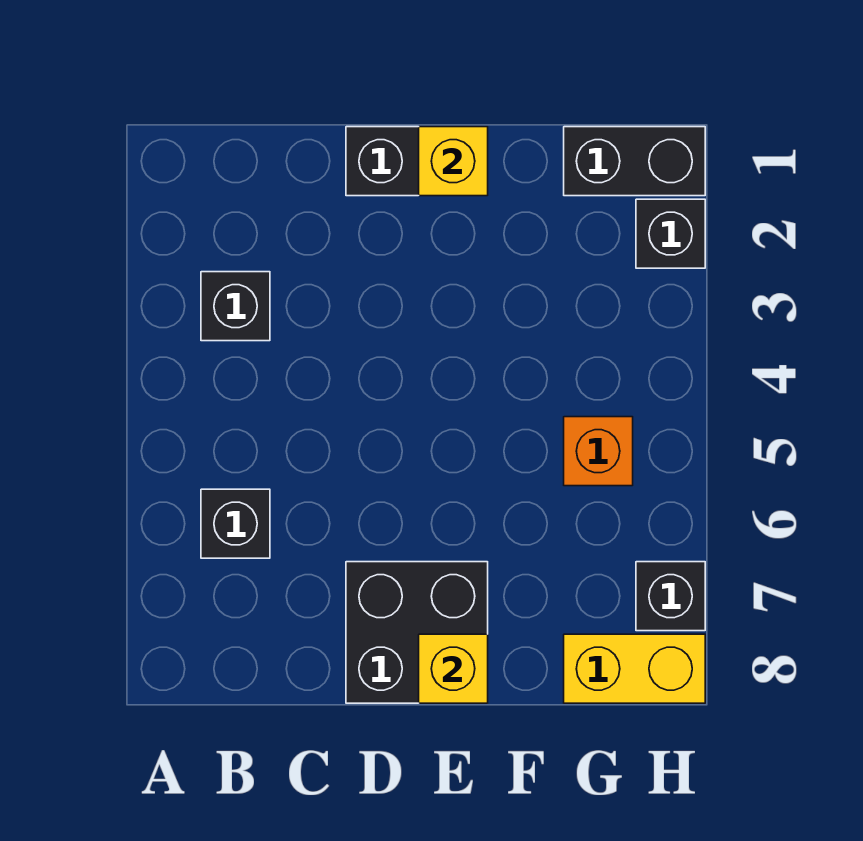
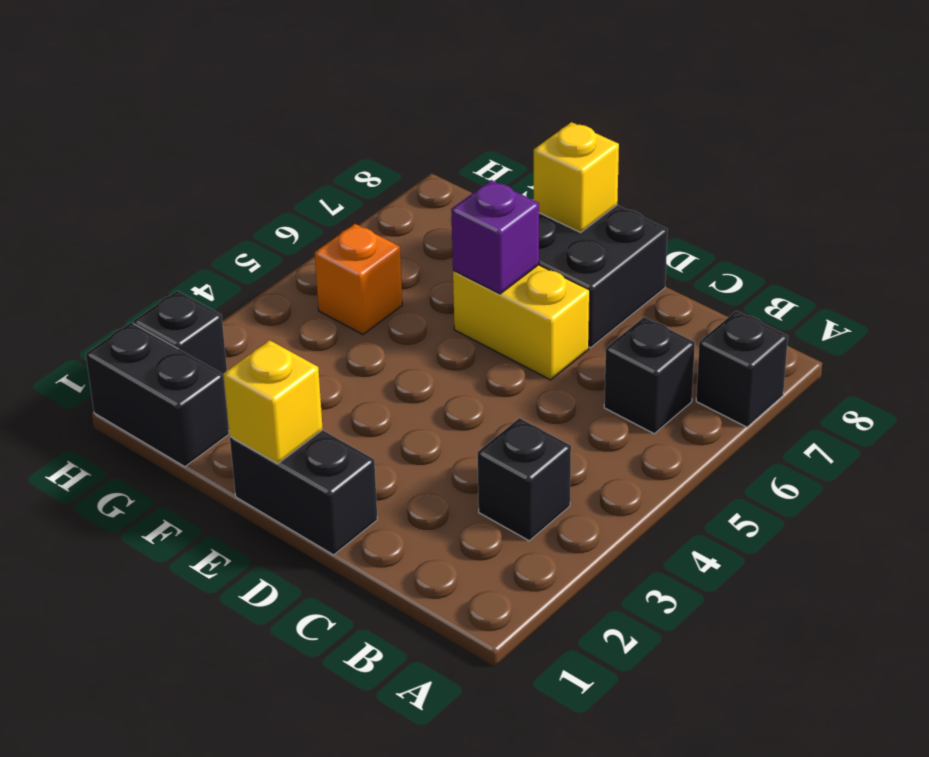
none -> purple brick E6 level 2
yellow brick G8:H8 level 1 -> yellow brick D6:E6 level 1
black brick H7 level 1 -> black brick A7 level 1

